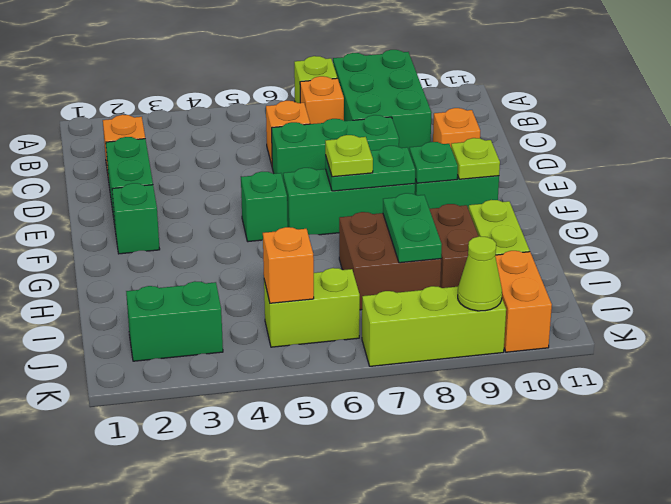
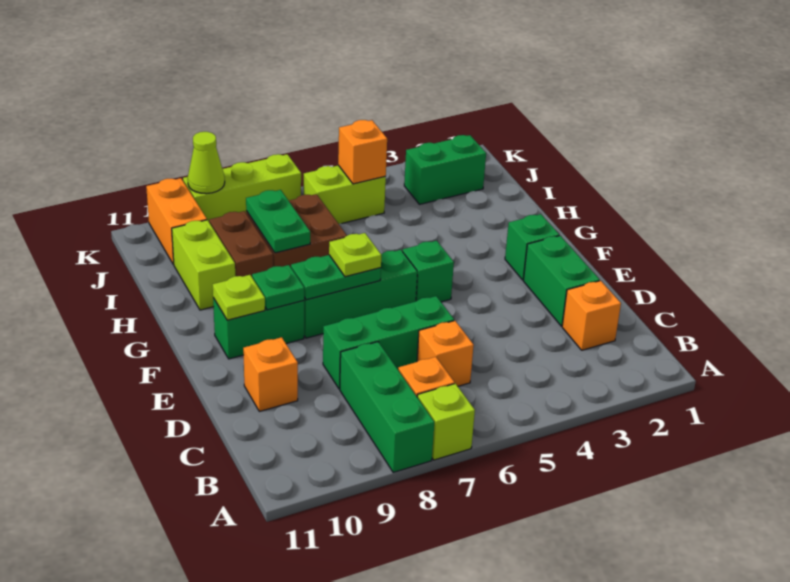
green brick A8:C9 level 1 -> green brick A8:C8 level 1

